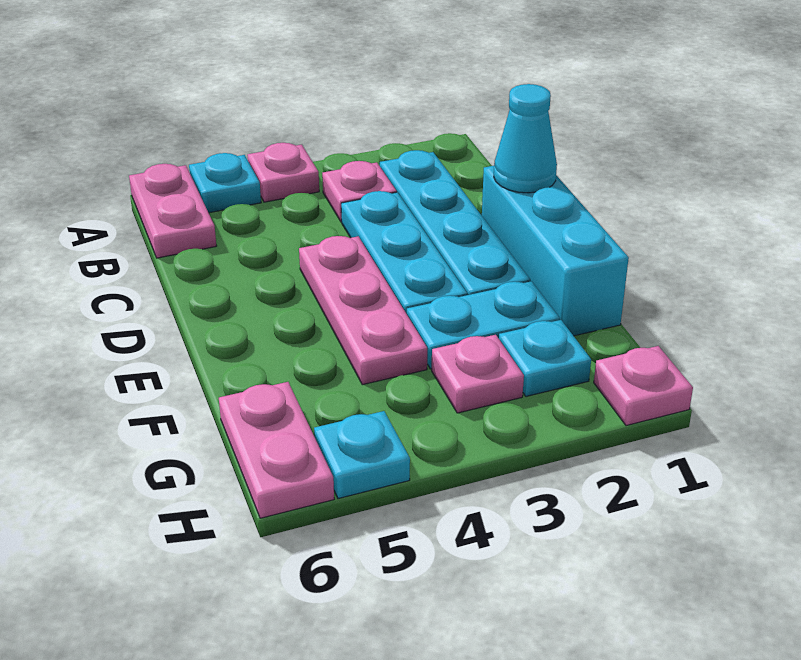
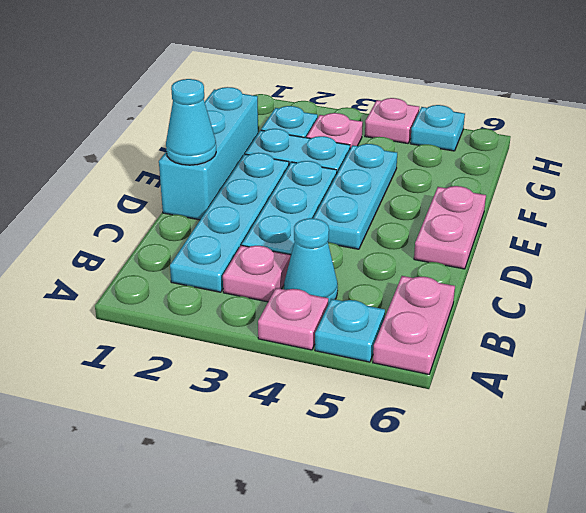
none -> cyan cone B4 level 1
pink plate D4:F4 level 1 -> cyan plate D4:F4 level 1
pink plate G6:H6 level 1 -> pink plate D6:E6 level 1
pink plate H1 level 1 -> pink plate H4 level 1

